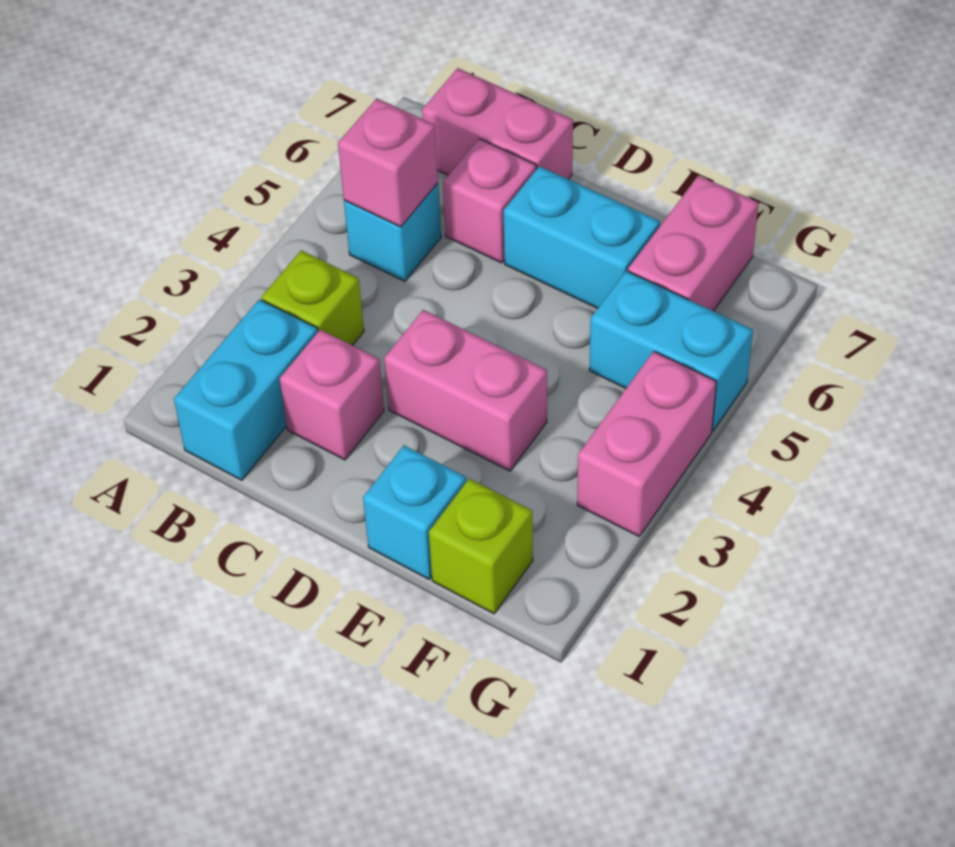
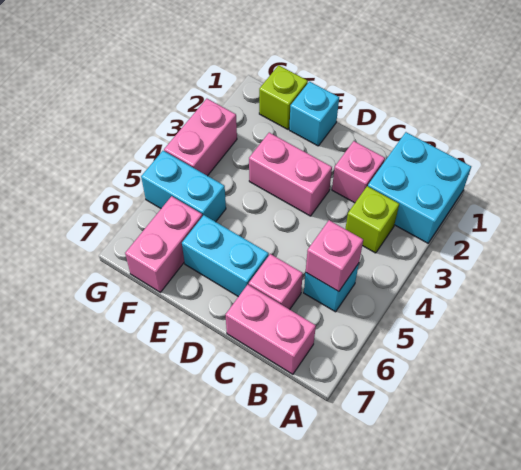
cyan brick B1:B2 level 1 -> cyan brick A1:B2 level 1

